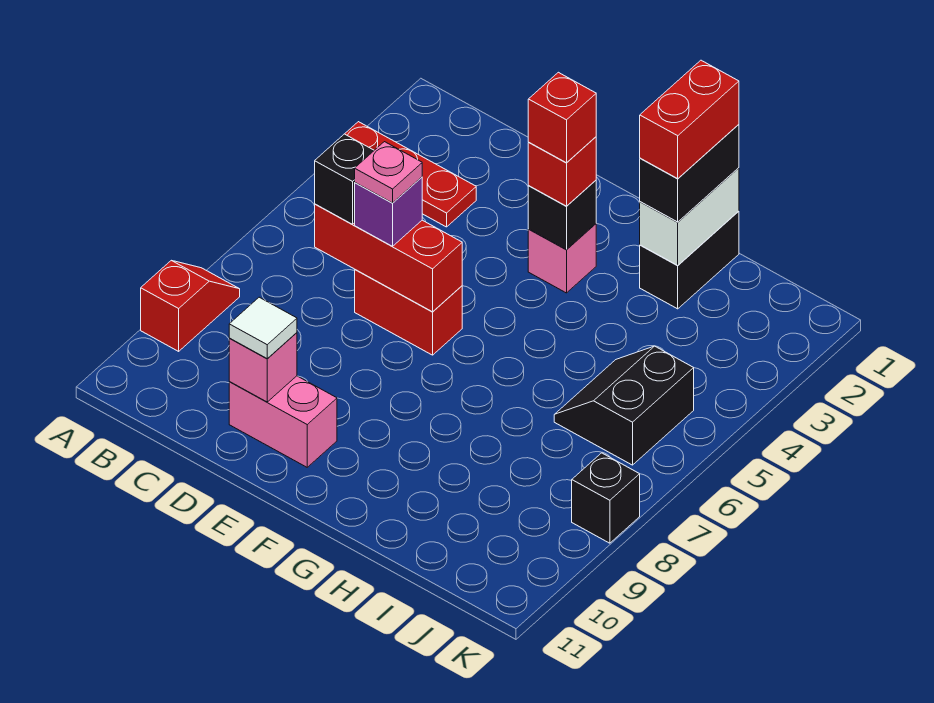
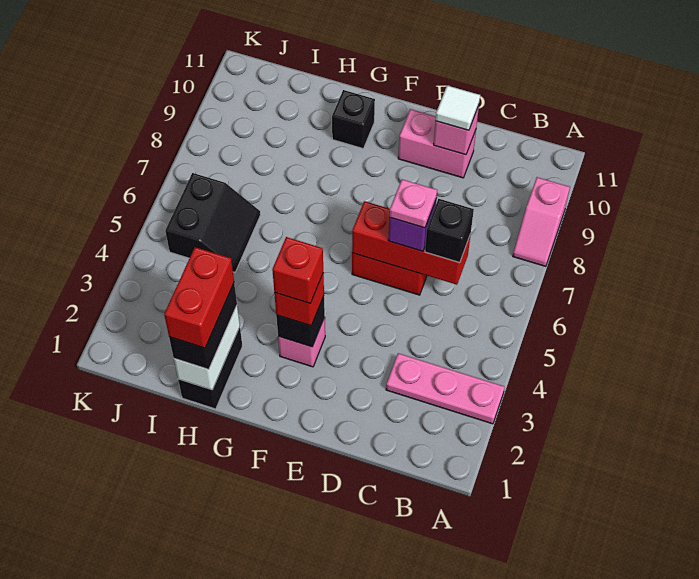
red plate A3:C3 level 1 -> pink plate A3:C3 level 1
red slope A8:A9 level 1 top 9 -> pink slope A8:A9 level 1 top 9
black brick K8 level 1 -> black brick G10 level 1

